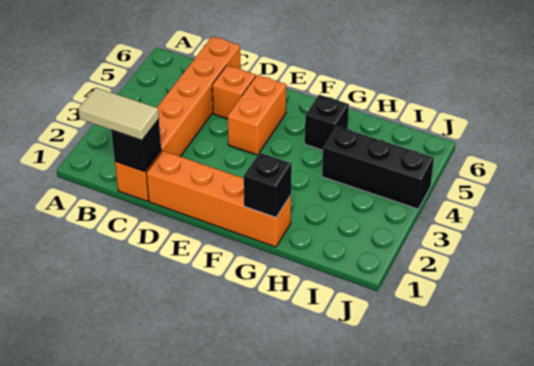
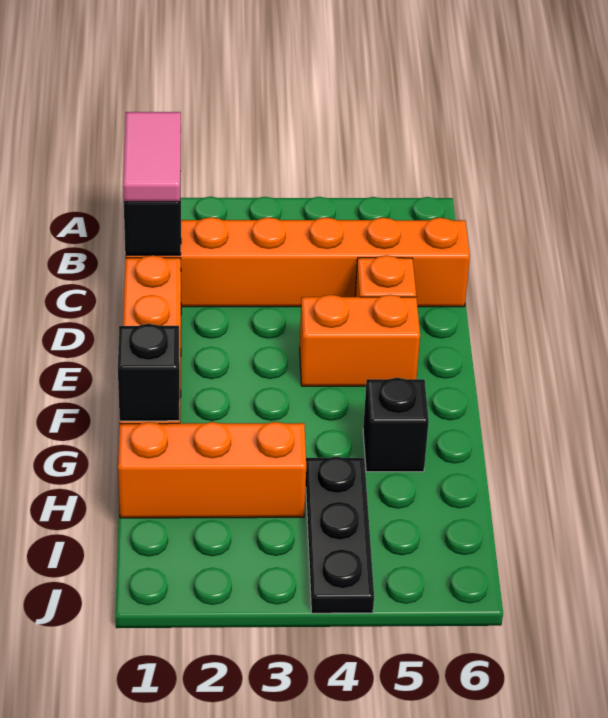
tan tile B1:C1 level 3 -> pink tile B1:C1 level 3
none -> orange brick H1:H3 level 1
black brick H4:J4 level 1 -> black plate H4:J4 level 1

